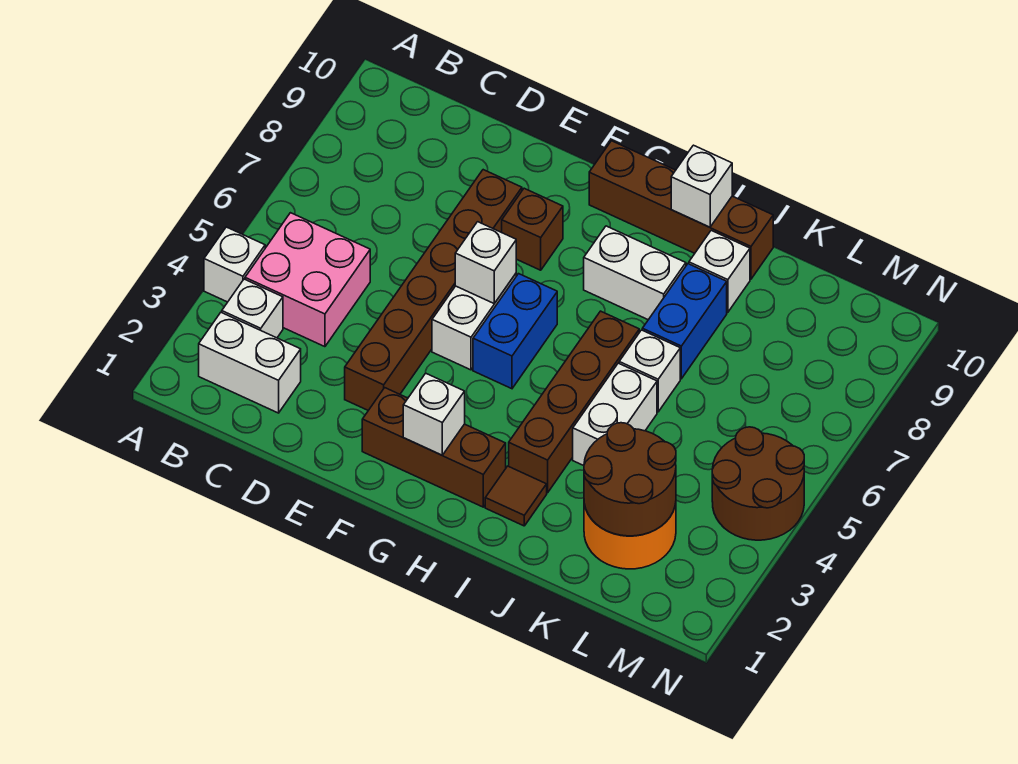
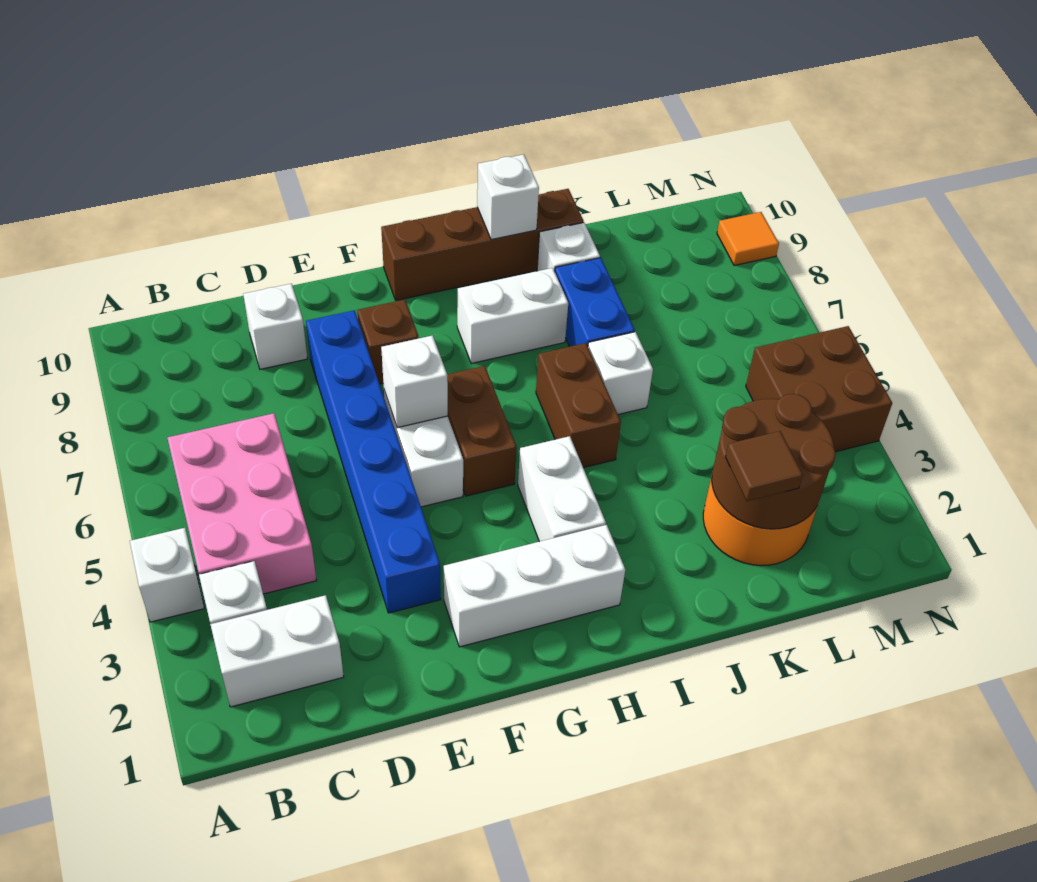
pink brick B4:C5 level 1 -> pink brick B4:C6 level 1
brown brick E3:E8 level 1 -> blue brick E3:E8 level 1
brown brick F2:H2 level 1 -> white brick F2:H2 level 1
white brick G2 level 2 -> white brick D9 level 1
blue brick G5:G6 level 1 -> brown brick G5:G6 level 1
brown tile I2 level 1 -> brown tile K2 level 3
brown brick I3:I6 level 1 -> brown brick I5:I6 level 1
white brick J4:J5 level 1 -> white brick H3:H4 level 1
brown round brick M4:N5 level 1 -> brown brick M4:N5 level 1
none -> orange tile N9 level 1

